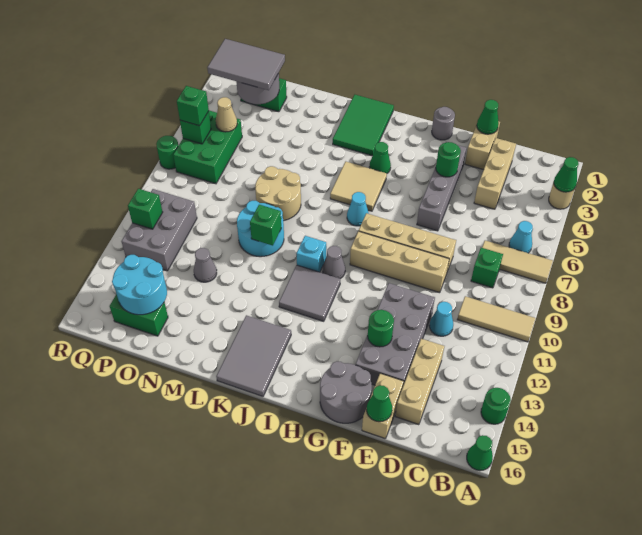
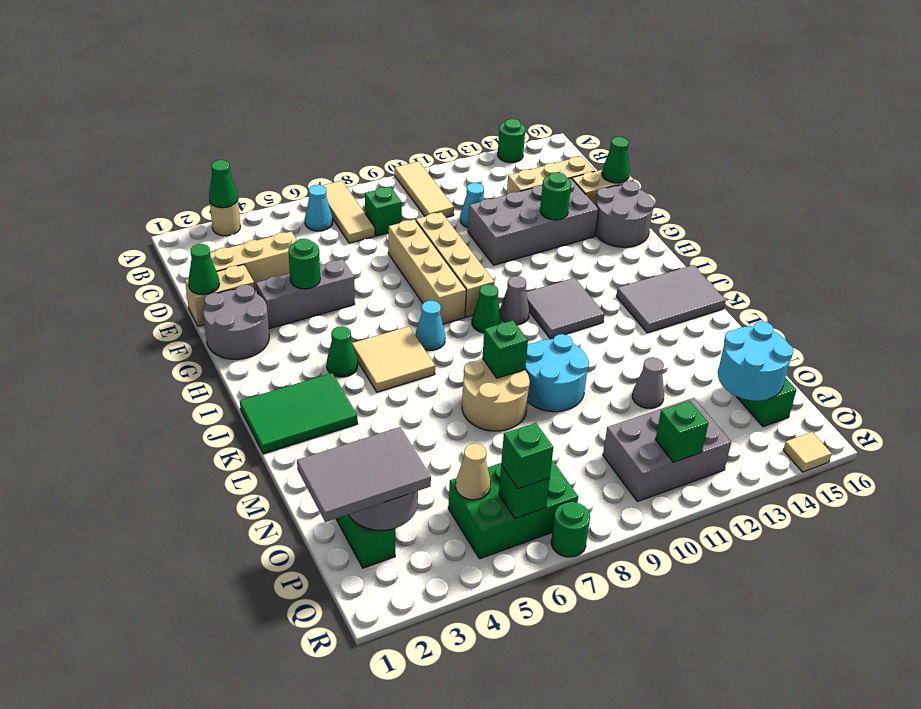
green cone A16 level 1 -> green cone I9 level 1
grey brick F3:F6 level 1 -> grey brick F3:F5 level 1
grey round brick G1 level 1 -> grey round brick F1:G2 level 1
cyan brick J10 level 1 -> none
green brick L10 level 2 -> green brick L8 level 2
grey tile O2:Q3 level 3 -> grey tile O1:P3 level 3
none -> tan tile R15 level 1

